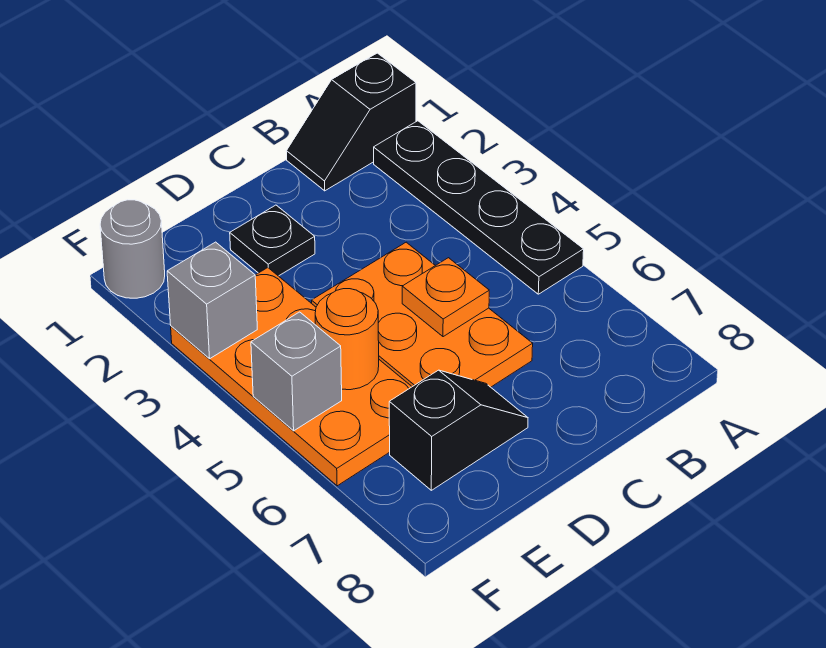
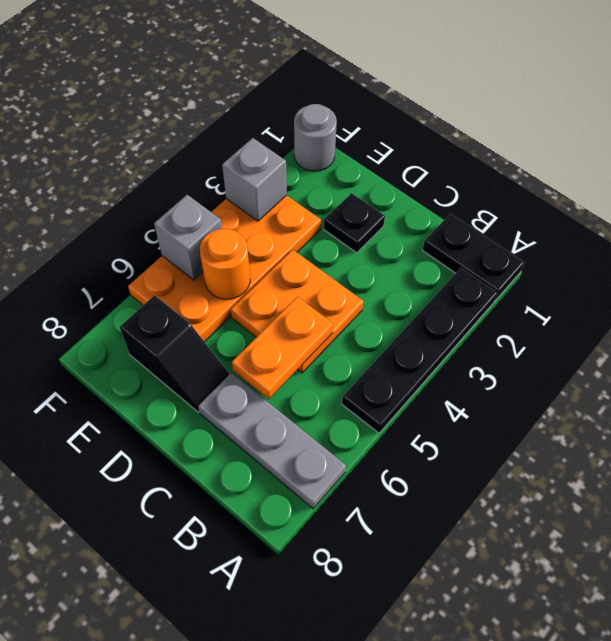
black slope A1:B1 level 1 top A -> black plate A1:B1 level 1
none -> grey plate A7:C7 level 1
orange plate C4:D6 level 1 -> orange plate C4:D5 level 1
orange plate C5 level 2 -> orange plate C5:C6 level 2

